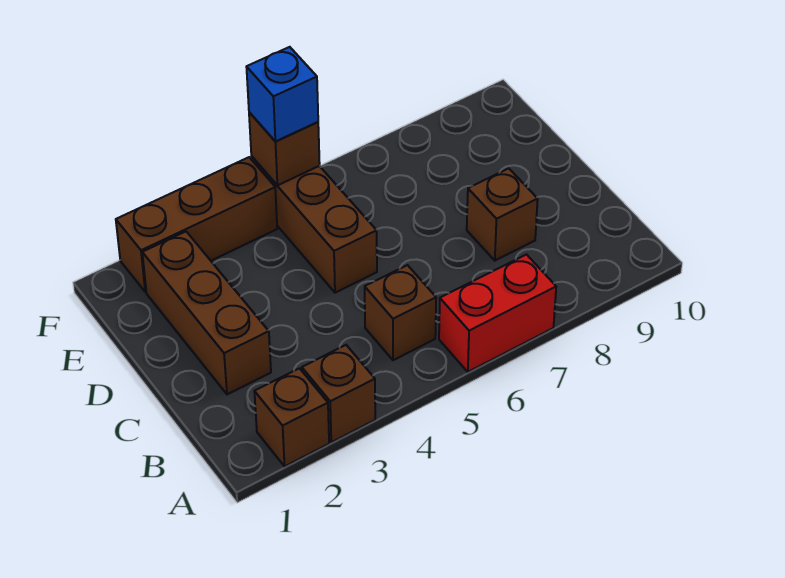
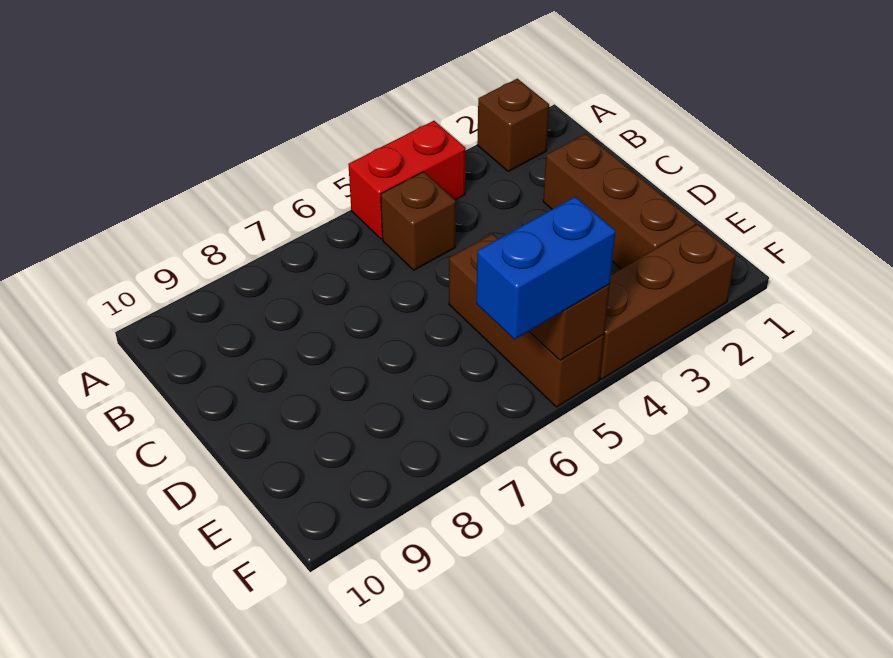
brown brick A3 level 1 -> none
red brick A6:A7 level 1 -> red brick A4:A5 level 1
brown brick C8 level 1 -> none
blue brick F5 level 3 -> blue brick F5:F6 level 3

